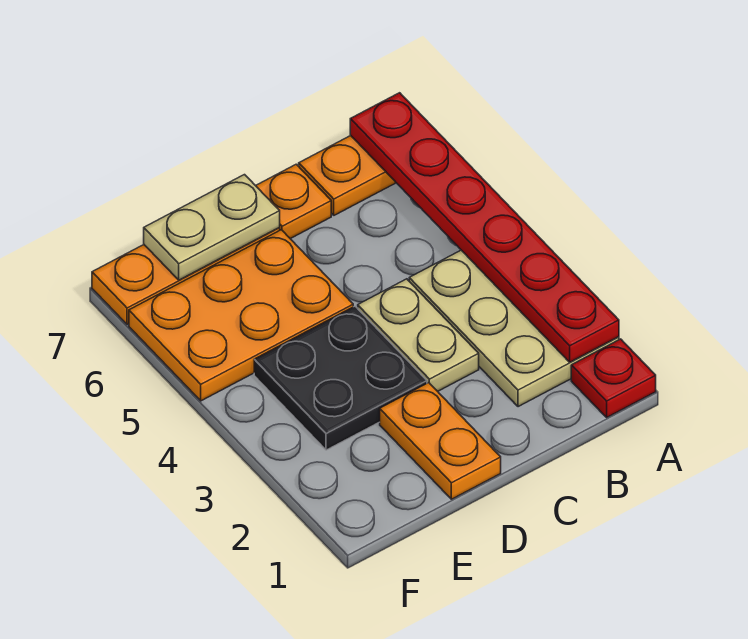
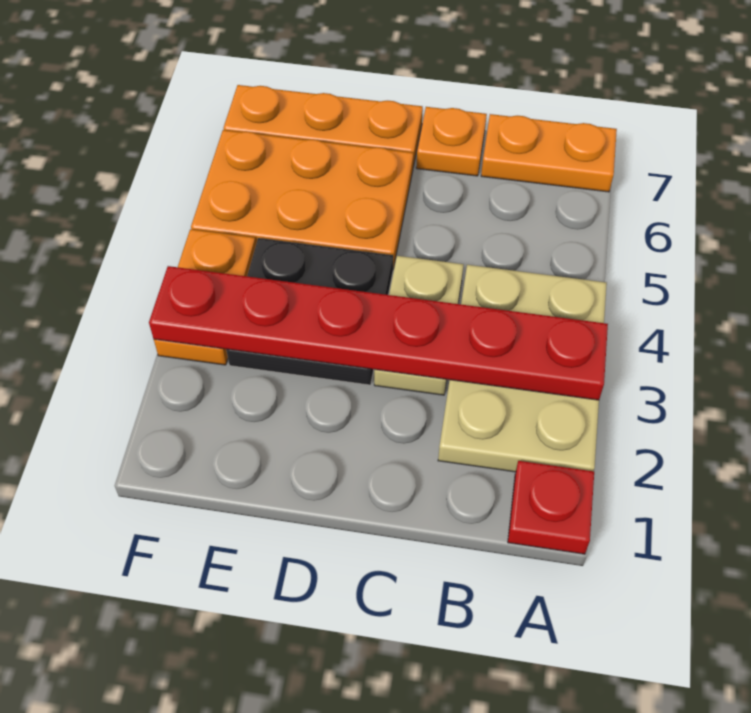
red plate A2:A7 level 2 -> red plate A3:F3 level 2
orange plate D1:D2 level 1 -> orange plate F3:F4 level 1
tan plate D7:E7 level 2 -> none

